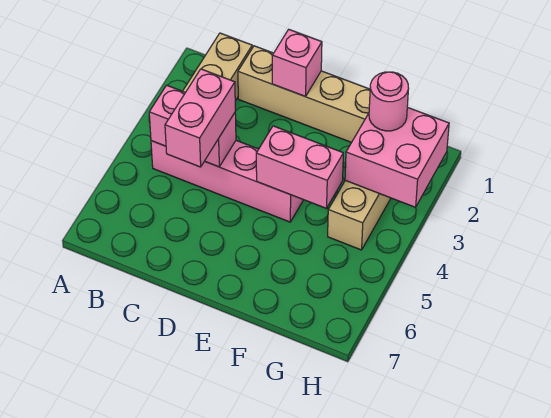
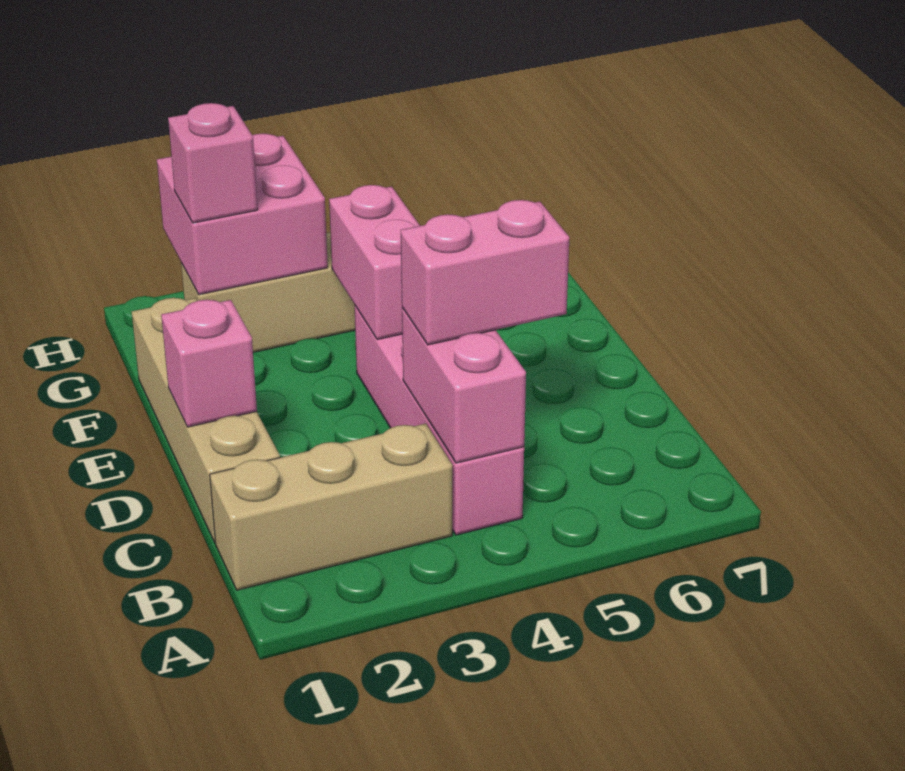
pink round brick G2 level 3 -> pink brick G2 level 3

